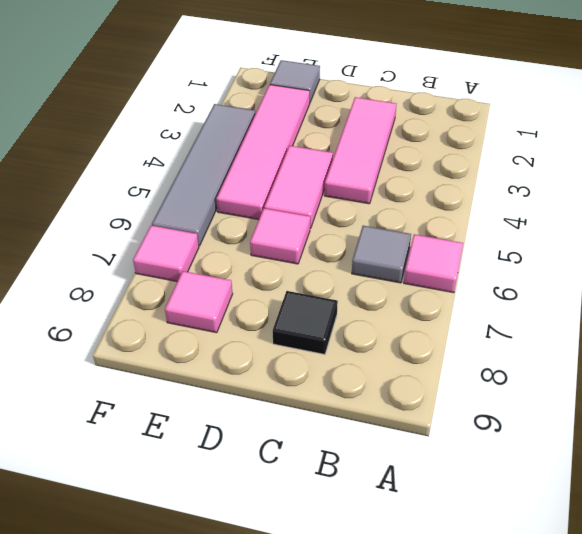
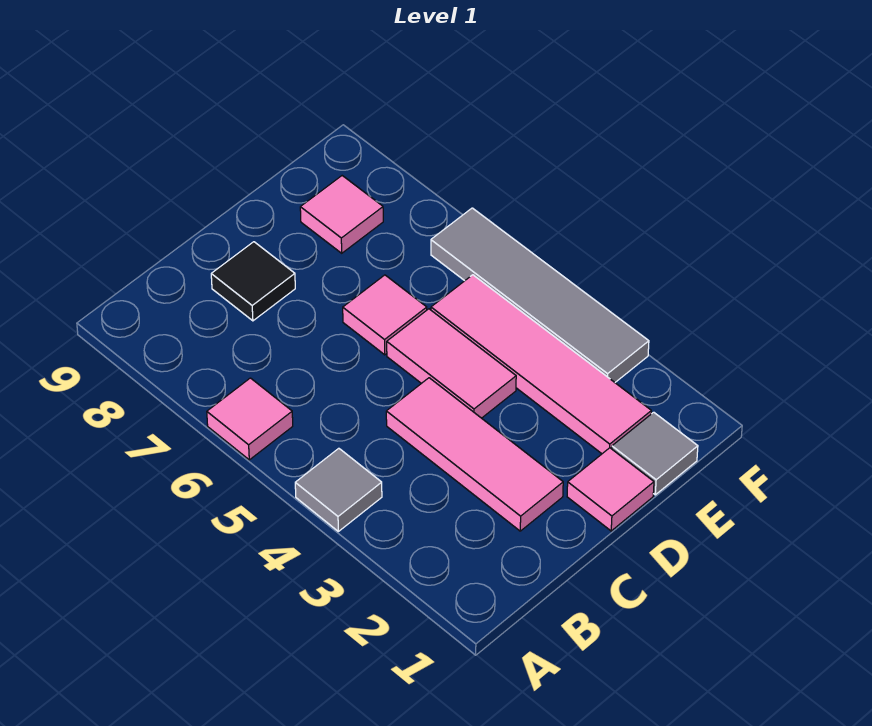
grey tile B6 level 1 -> grey tile A4 level 1
pink tile F7 level 1 -> pink tile D1 level 1

